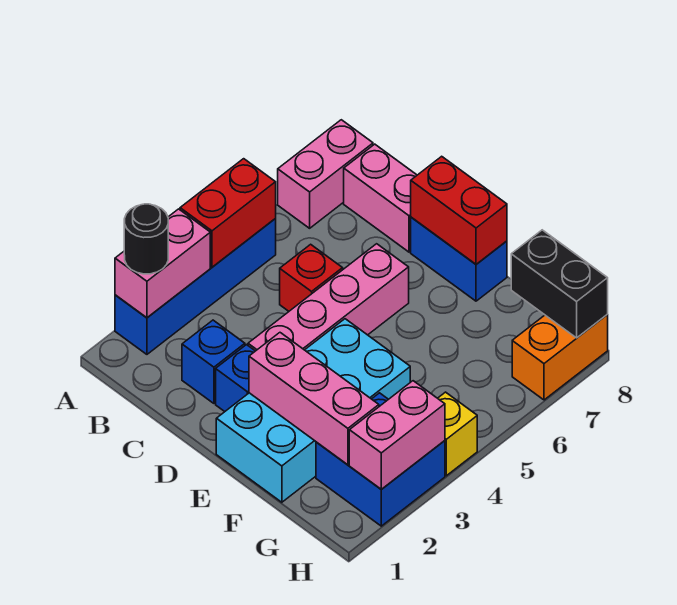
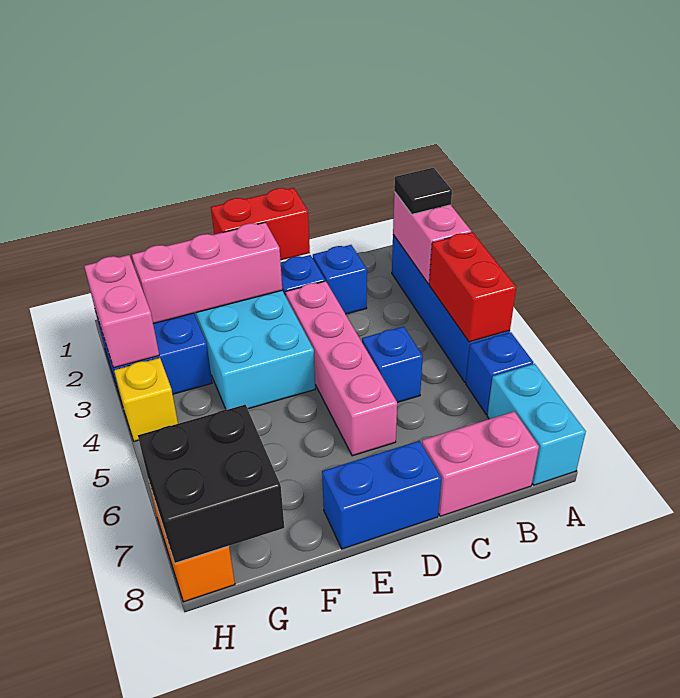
black round brick A2 level 3 -> black tile A2 level 3
none -> blue brick A6 level 1
pink brick A7:A8 level 1 -> cyan brick A7:A8 level 1
red brick C5 level 1 -> blue brick C5 level 1
red brick D8:E8 level 2 -> red brick D1:E1 level 2
black brick G8:H8 level 2 -> black brick G7:H8 level 2

